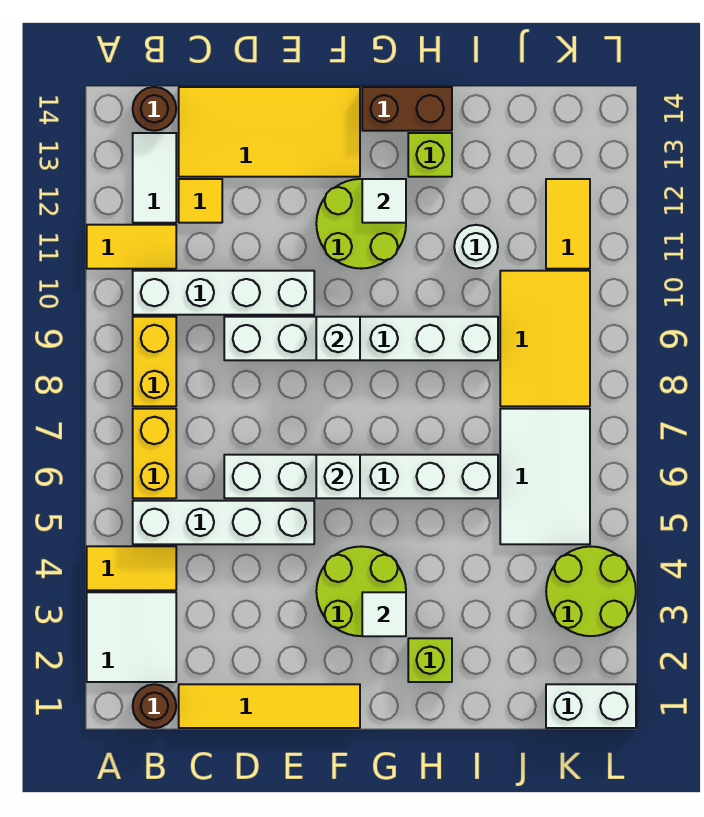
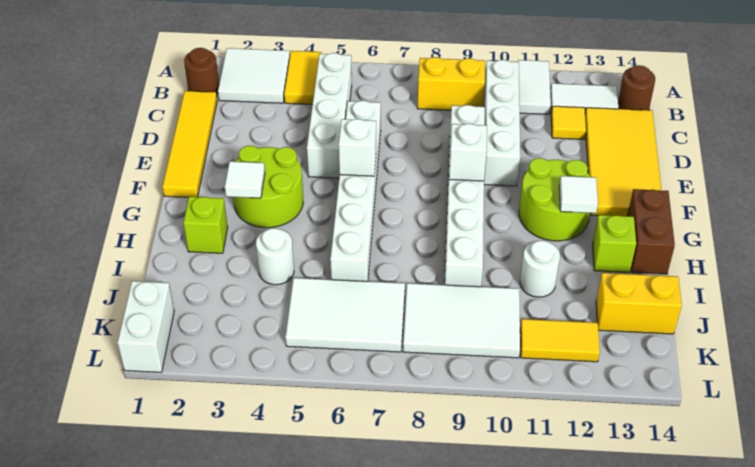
yellow tile A11:B11 level 1 -> white tile A11:B11 level 1
yellow brick B6:B7 level 1 -> yellow brick J13:J14 level 1
none -> white round brick I4 level 1
yellow tile J8:K10 level 1 -> white tile J8:K10 level 1
lime round brick K3:L4 level 1 -> none

